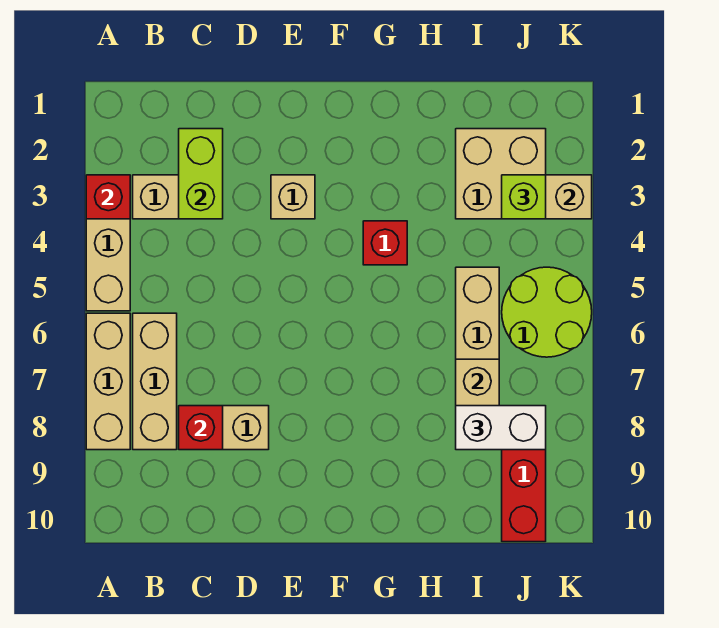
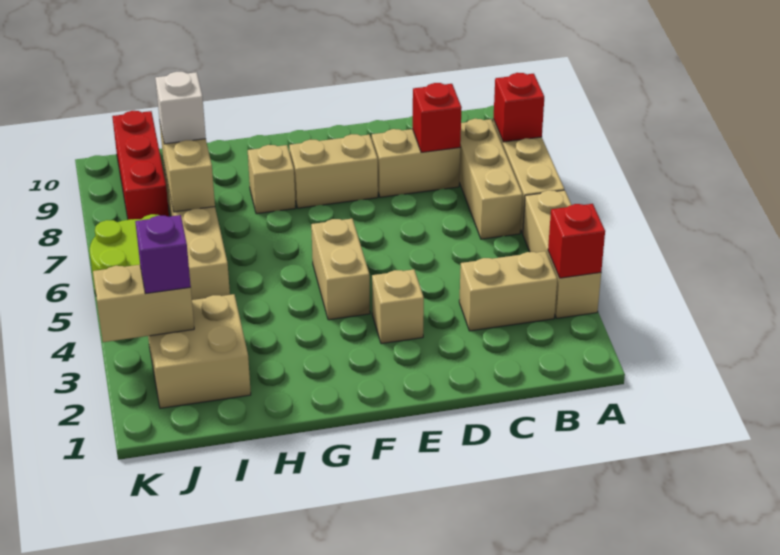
lime brick C2:C3 level 2 -> none
none -> tan brick E8:F8 level 1
none -> tan brick F4:F5 level 1
red brick G4 level 1 -> red brick A8 level 2
none -> tan brick G8 level 1
white brick I8:J8 level 3 -> white brick I8 level 3
lime brick J3 level 3 -> purple brick J3 level 3

